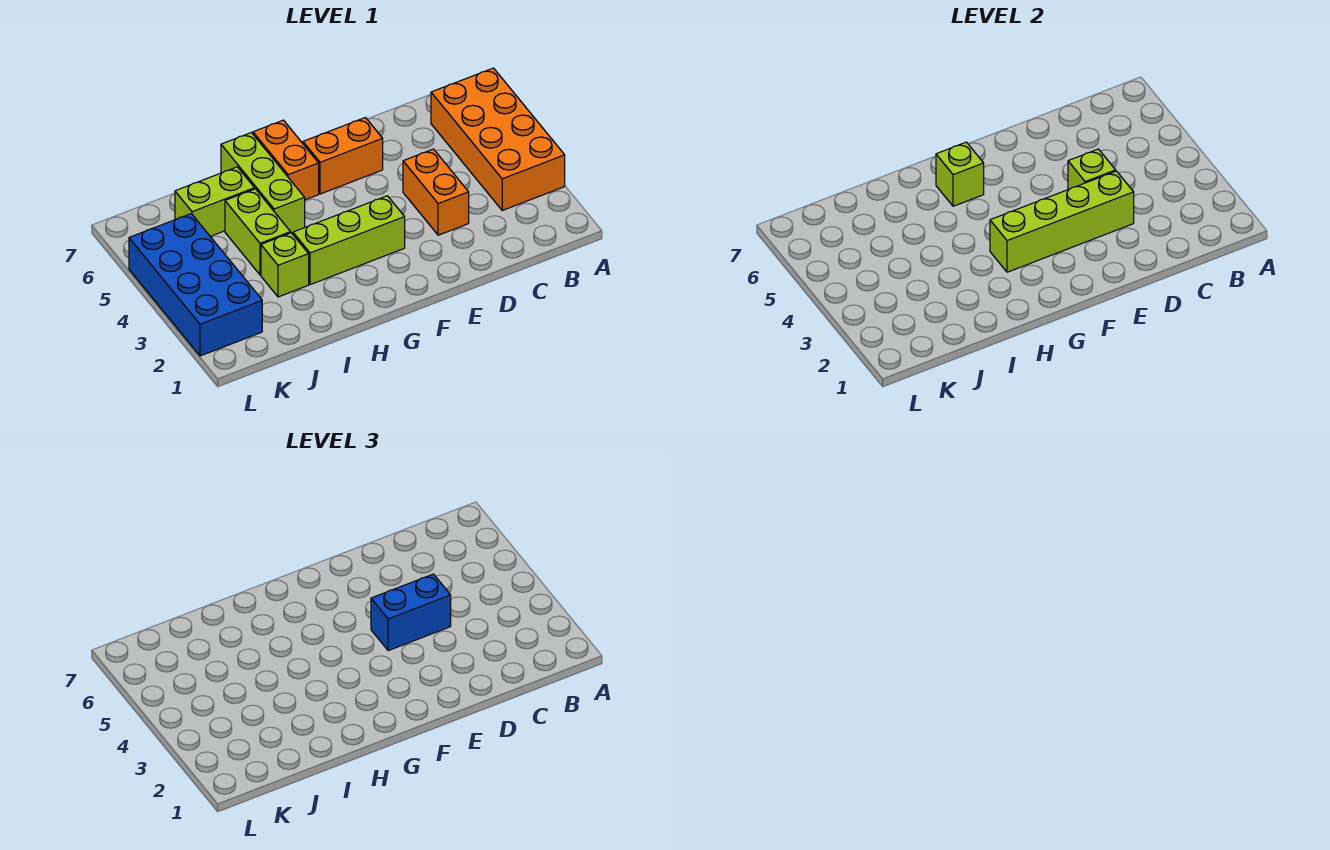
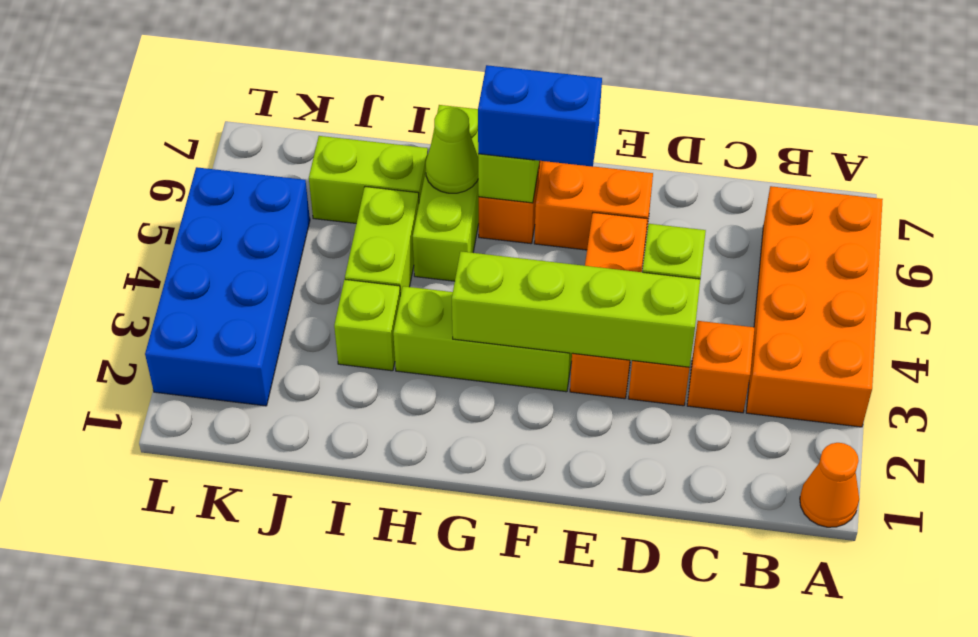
none -> orange cone A1 level 1
none -> orange brick C3 level 1
blue brick D4:E4 level 3 -> blue brick F6:G6 level 3
none -> orange brick E3:E5 level 1
none -> lime cone H6 level 2

